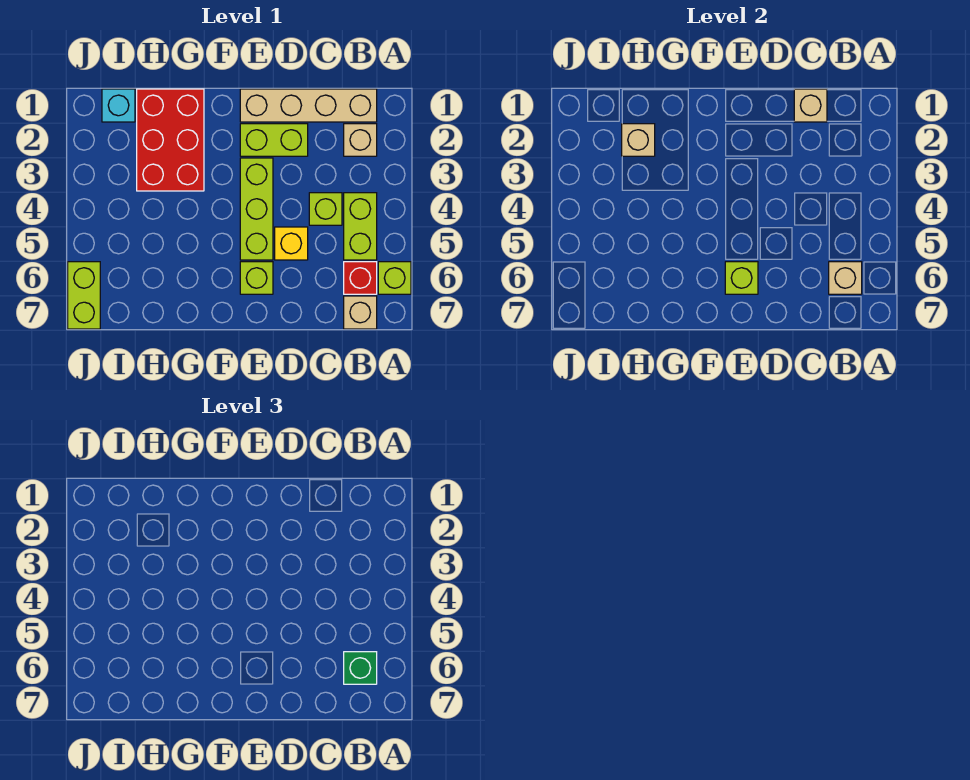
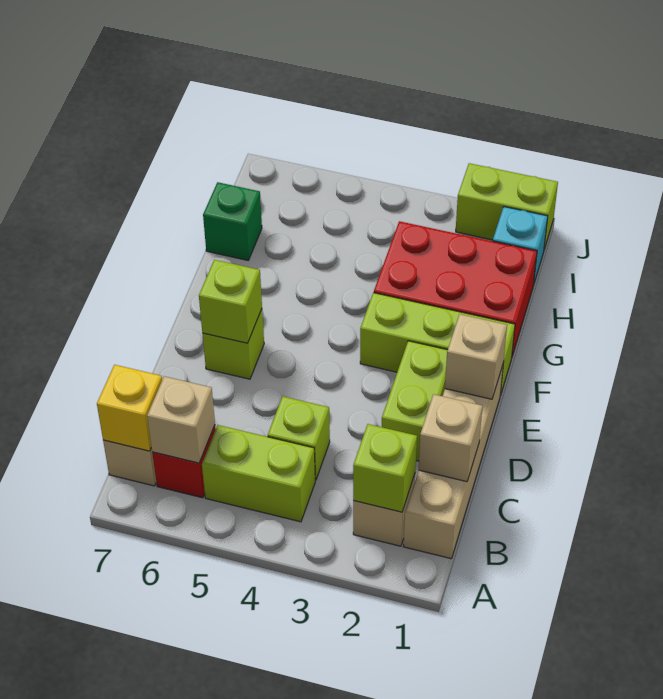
lime brick A6 level 1 -> lime brick B2 level 2
green brick B6 level 3 -> green brick H7 level 1
yellow brick D5 level 1 -> yellow brick B7 level 2
lime brick E3:E5 level 1 -> lime brick F1:F3 level 1
tan brick H2 level 2 -> tan brick E1 level 2
lime brick J6:J7 level 1 -> lime brick J1:J2 level 1

